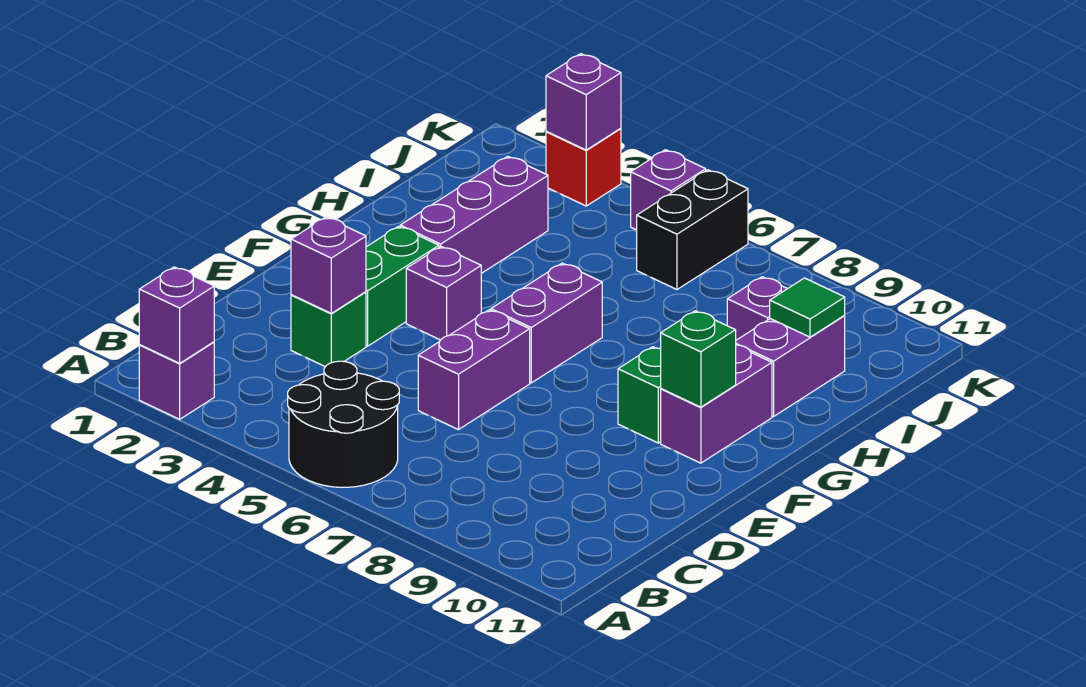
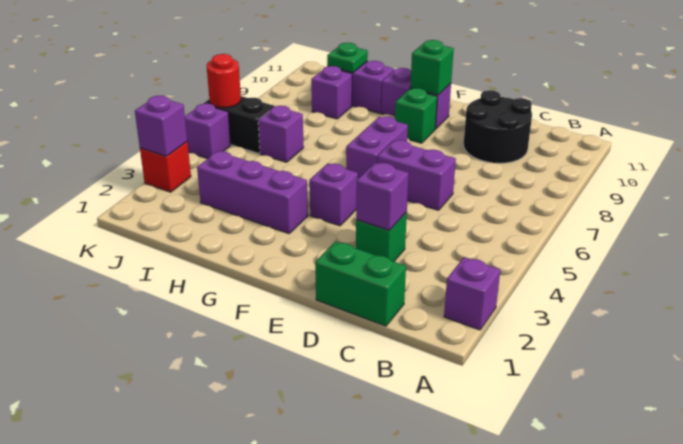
purple brick A2 level 2 -> purple brick I6 level 1
black round brick A5:B6 level 1 -> black round brick C9:D10 level 1
green brick E3:F3 level 1 -> green brick C1:D1 level 1
purple brick F6:G6 level 1 -> purple brick F6:F7 level 1
green tile I10 level 2 -> green plate I10 level 2
none -> red round brick K6 level 2

